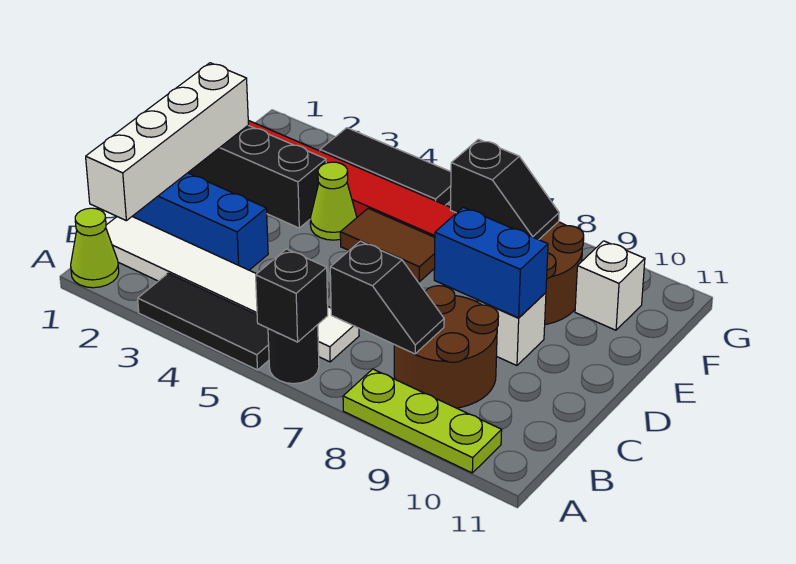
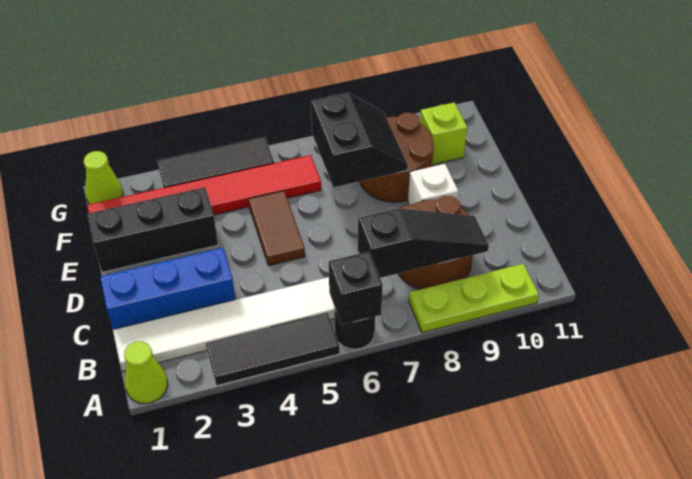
white brick B1:E1 level 2 -> none
black slope B7:B8 level 2 top 7 -> black slope B7:B9 level 2 top 7
blue brick D8:D9 level 2 -> none
lime cone E4 level 1 -> lime cone G1 level 1
brown tile E5:E6 level 1 -> brown tile D5:E5 level 1
black slope F7:F8 level 2 top 7 -> black slope E7:F8 level 2 top 7
white brick F10 level 1 -> lime brick F10 level 1

